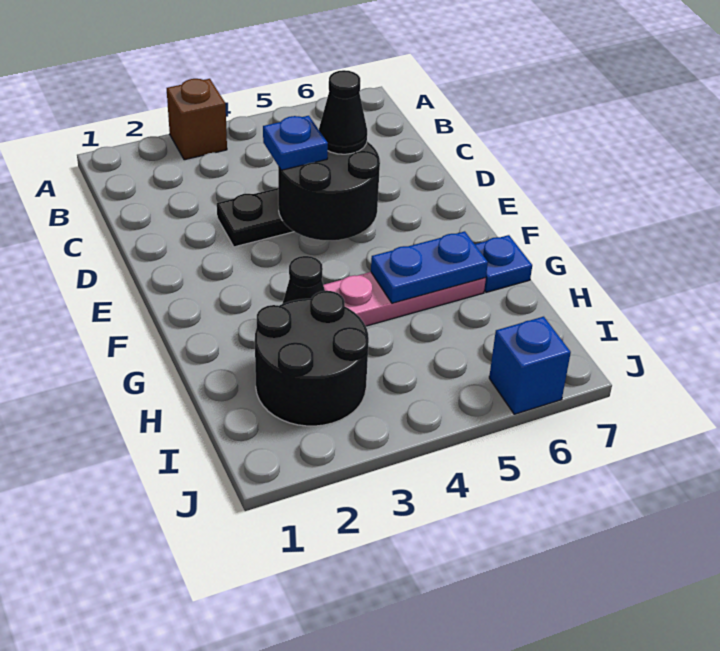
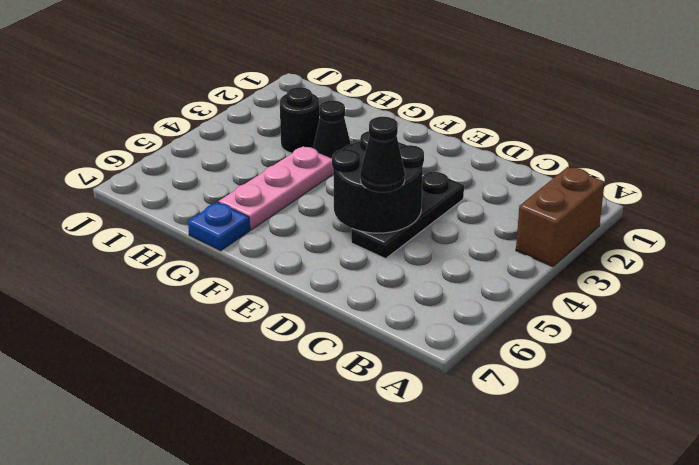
brown brick A3 level 1 -> brown brick A2:A3 level 1
blue plate D4 level 3 -> none
blue plate G5:G6 level 2 -> none
black round brick H2:I3 level 1 -> black round brick H3 level 1
blue brick J6 level 1 -> none

